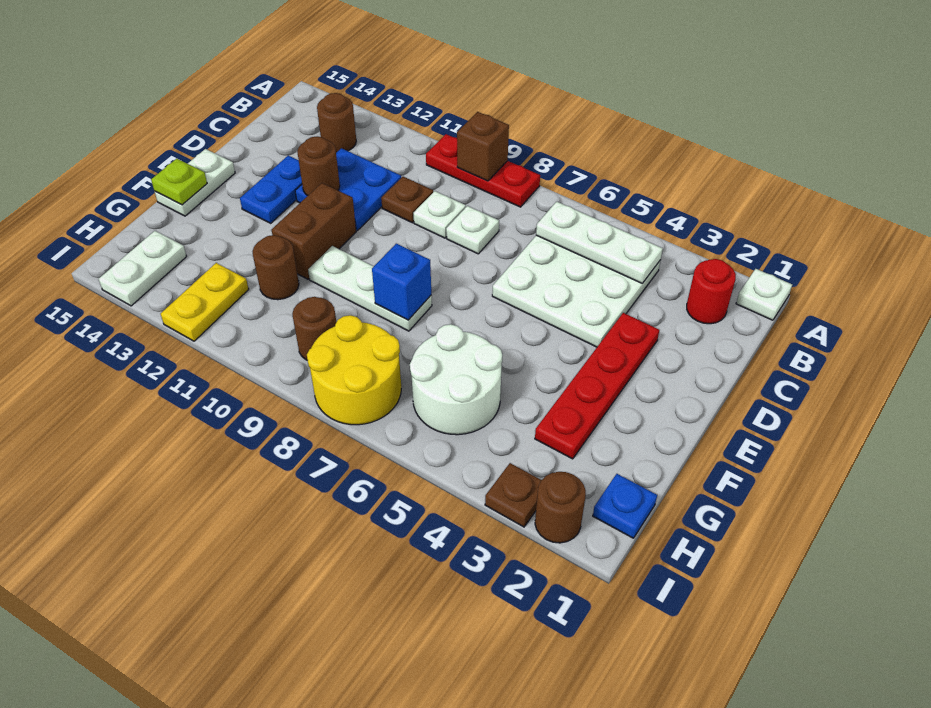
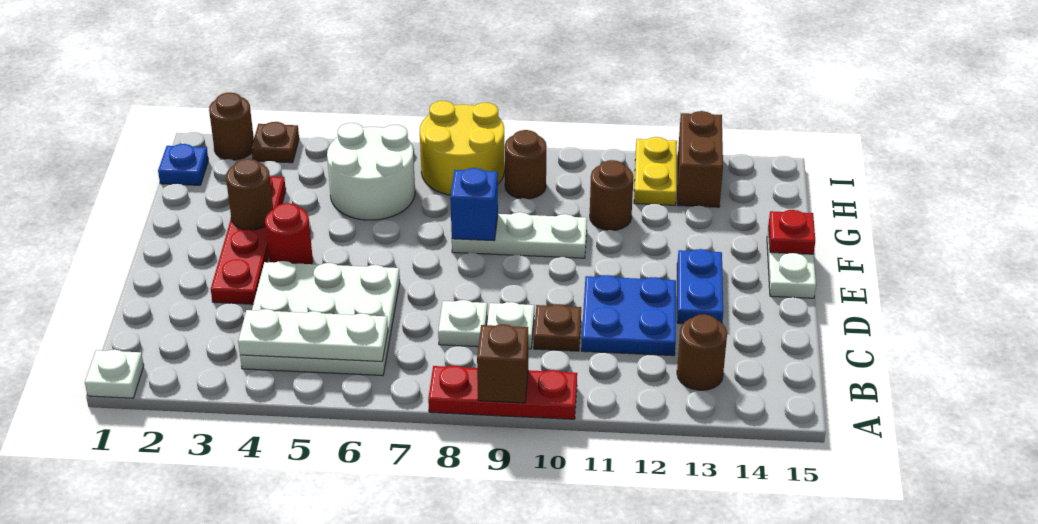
red round brick B2 level 1 -> red round brick E4 level 1
brown round brick D12 level 2 -> brown round brick F3 level 2
brown brick E11:F11 level 1 -> brown brick H13:I13 level 1
lime plate F15 level 2 -> red plate F15 level 2
white plate H14:I14 level 1 -> none

